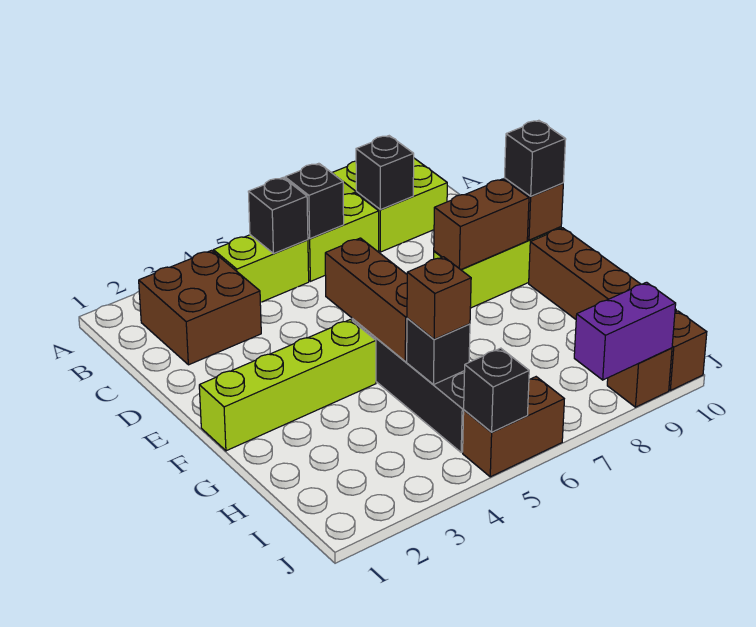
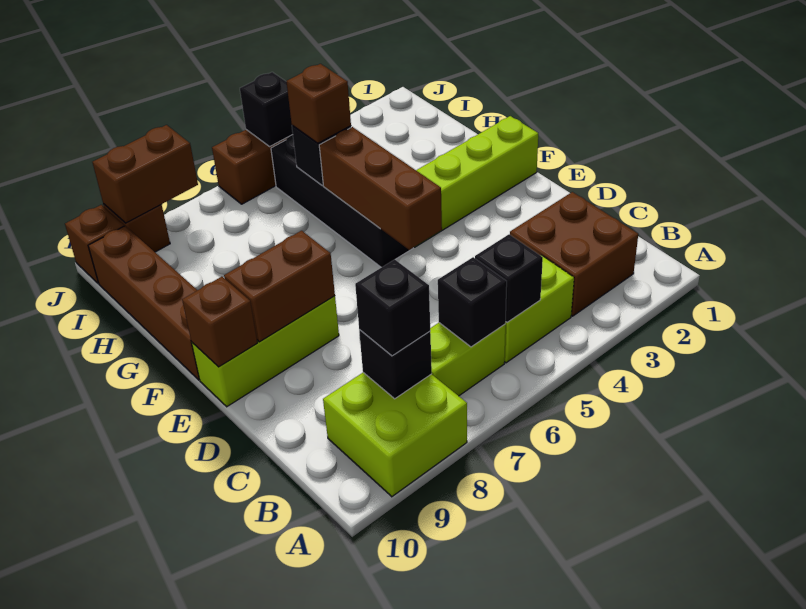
black brick E10 level 3 -> black brick B8 level 3
purple brick J8:J9 level 2 -> brown brick J8:J9 level 2

